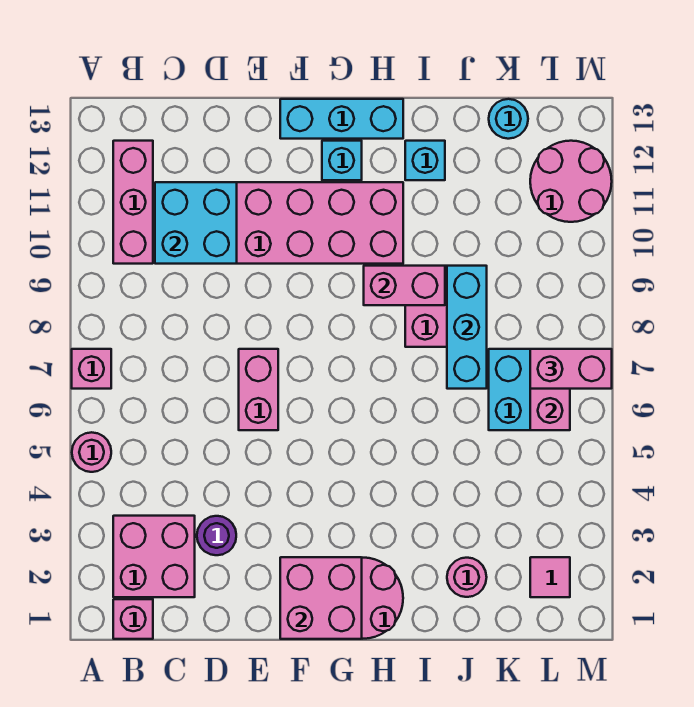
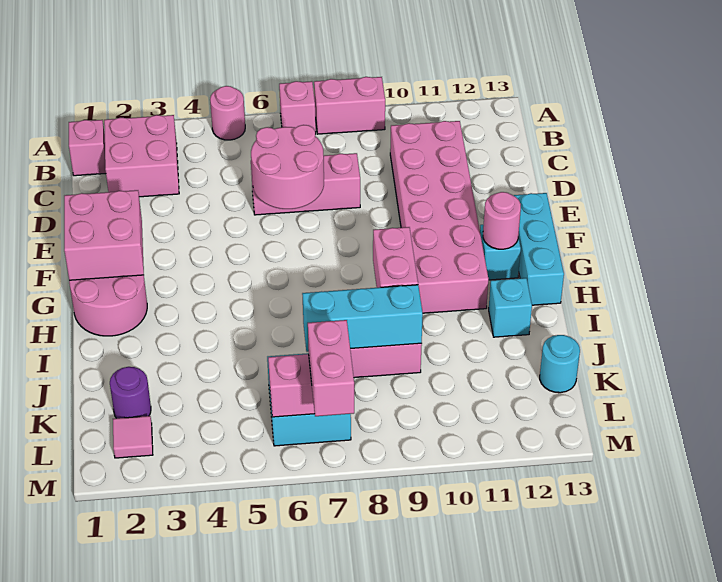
pink brick B10:B12 level 1 -> pink brick D6:D8 level 1
cyan brick C10:D11 level 2 -> none
purple round brick D3 level 1 -> purple round brick K2 level 1
pink brick E6:E7 level 1 -> pink brick A8:A9 level 1
pink round brick J2 level 1 -> pink round brick G12 level 2
pink round brick L11:M12 level 1 -> pink round brick D6:E7 level 2

